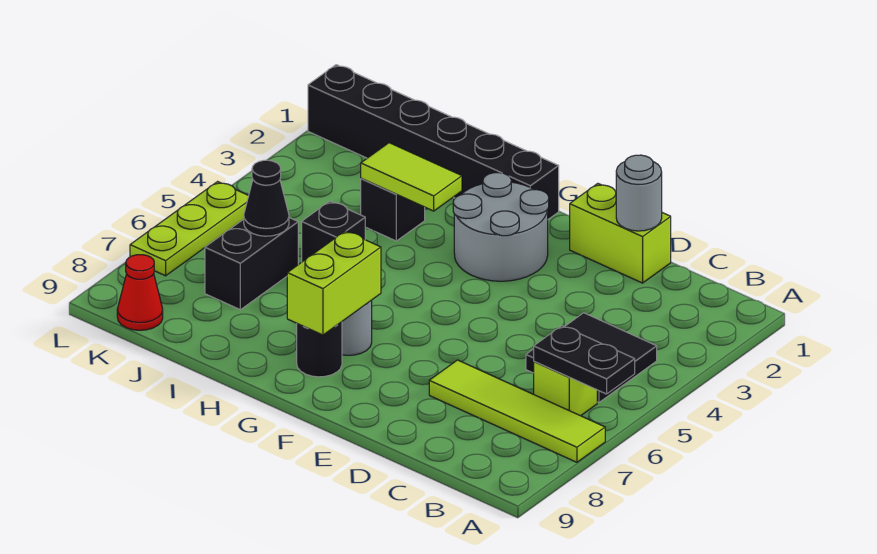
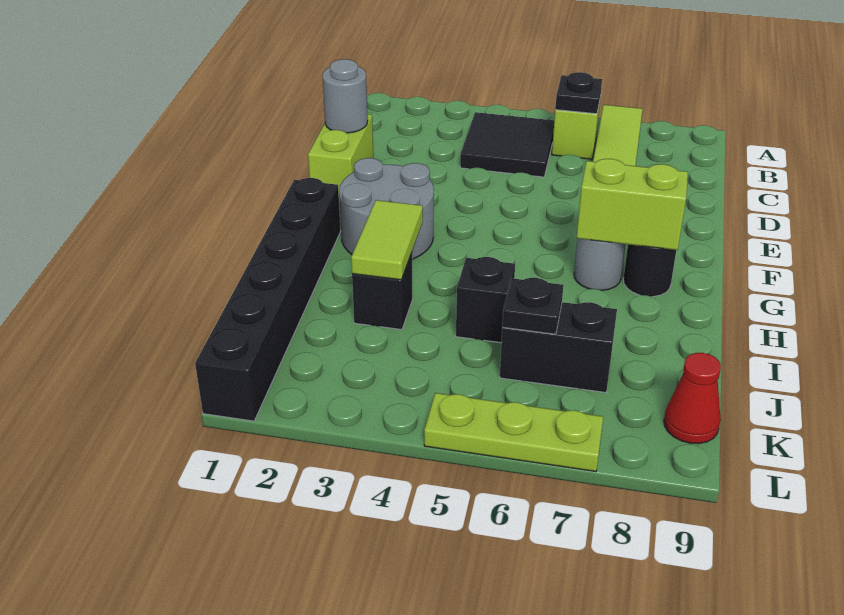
black plate A6:B6 level 2 -> black plate B6 level 2
black cone J6 level 2 -> black plate J6 level 2

